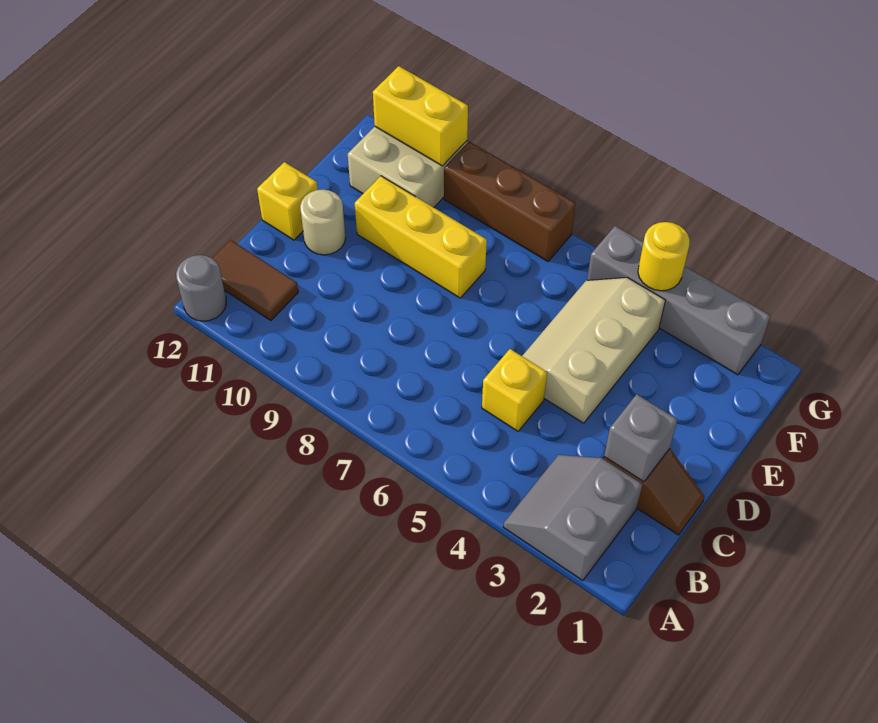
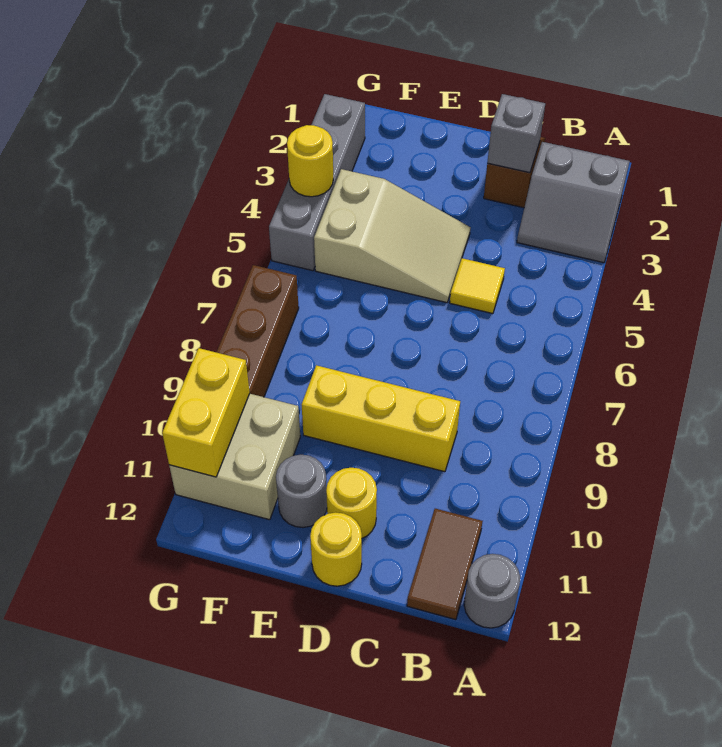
yellow brick C5 level 1 -> yellow tile C5 level 1
tan slope D4:F5 level 1 top 4 -> tan slope D4:F5 level 1 top F
tan round brick D11 level 1 -> yellow round brick D11 level 1
yellow brick D12 level 1 -> yellow round brick D12 level 1
yellow brick E8:E10 level 1 -> yellow brick C9:E9 level 1
none -> grey round brick E11 level 1

